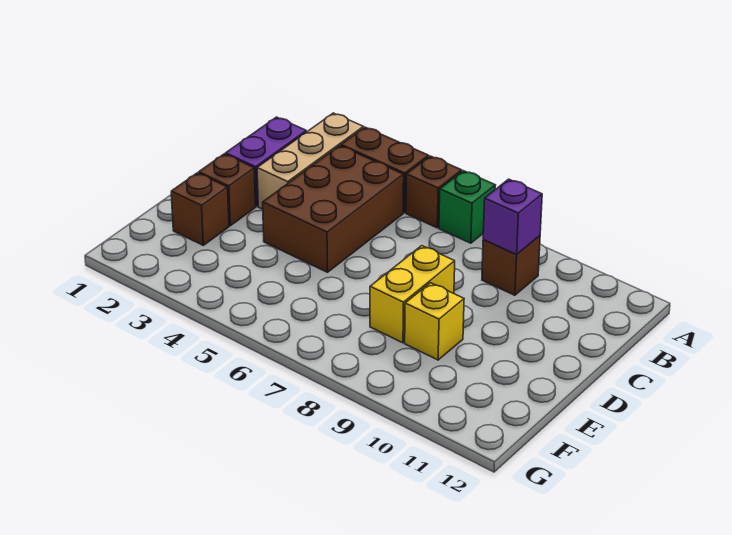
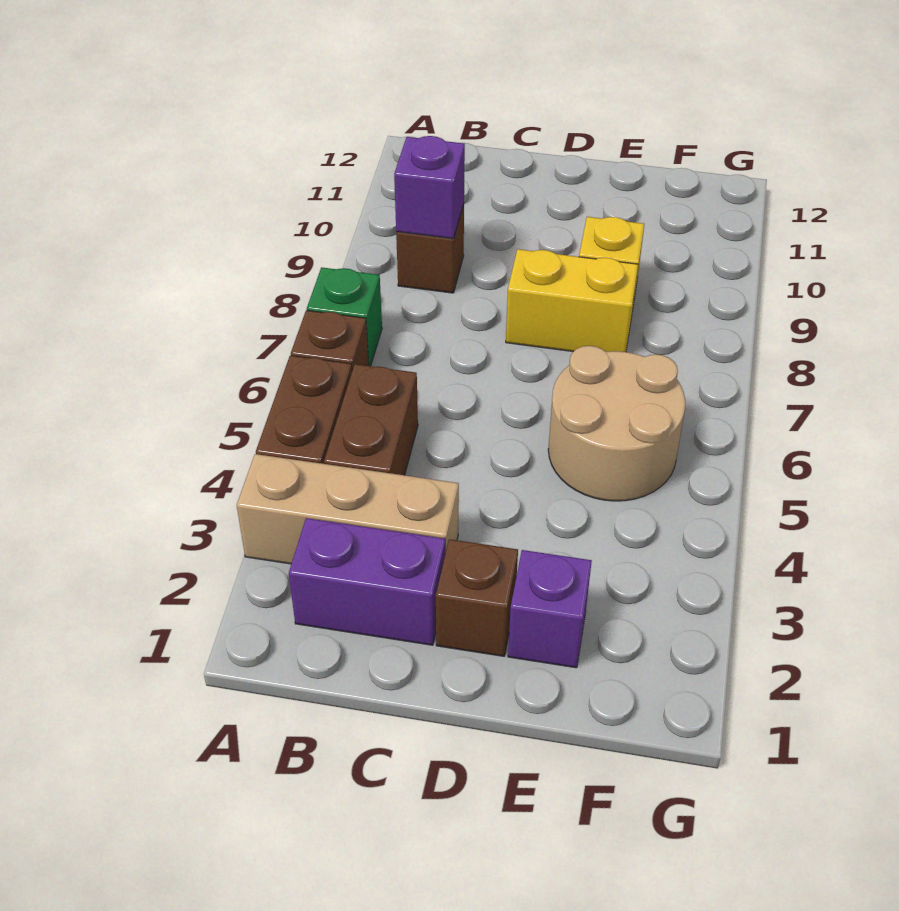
brown brick B4:D5 level 1 -> brown brick B4:B5 level 1
brown brick E2 level 1 -> purple brick E2 level 1
none -> tan round brick E5:F6 level 1

